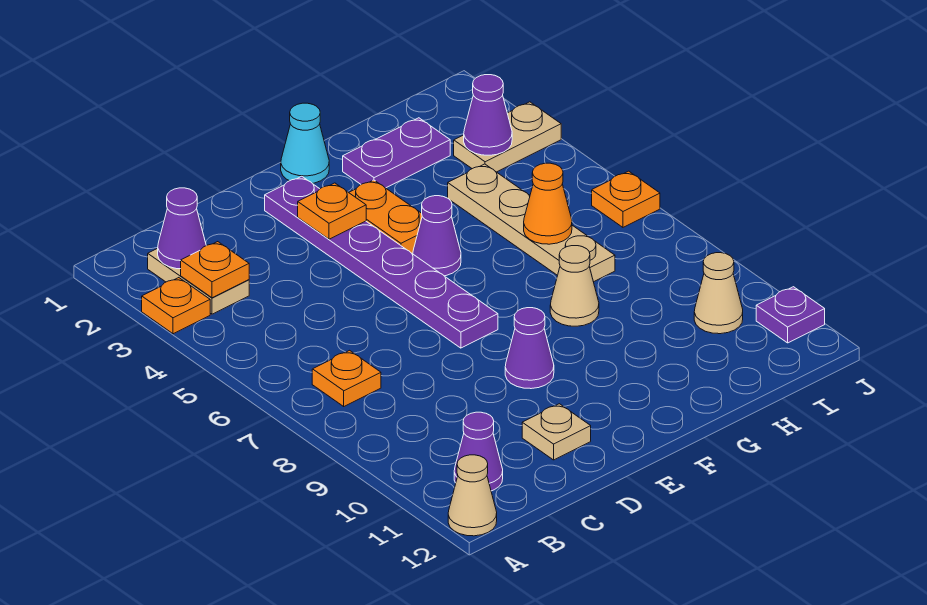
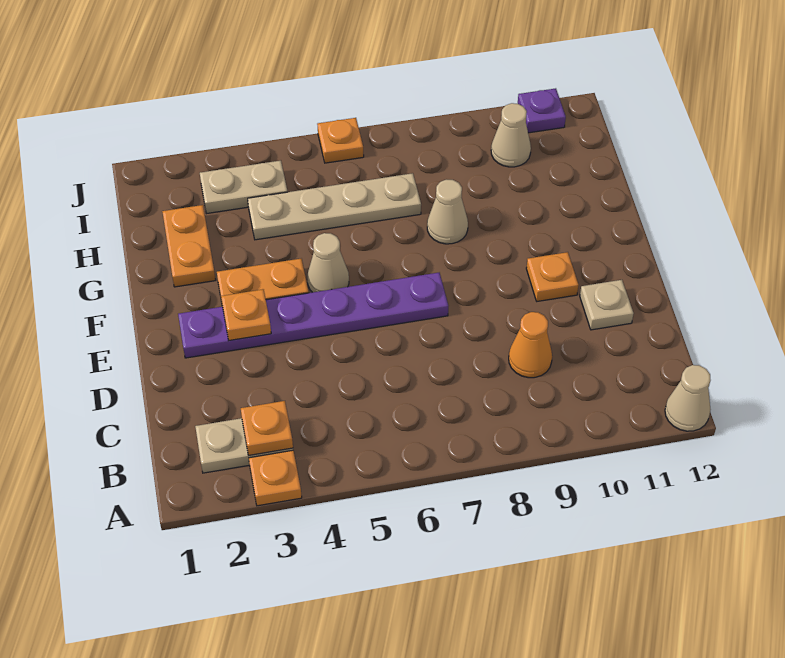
purple cone B2 level 2 -> none
orange plate B7 level 1 -> orange plate E10 level 1
purple cone B11 level 1 -> none
purple cone E9 level 1 -> none
cyan cone F1 level 1 -> none
purple cone F5 level 1 -> tan cone F5 level 1
purple plate G2:H2 level 1 -> orange plate G2:H2 level 1
orange cone H6 level 2 -> orange cone C9 level 1
tan plate I3:J3 level 1 -> tan plate I3:I4 level 1
purple cone I3 level 2 -> none

